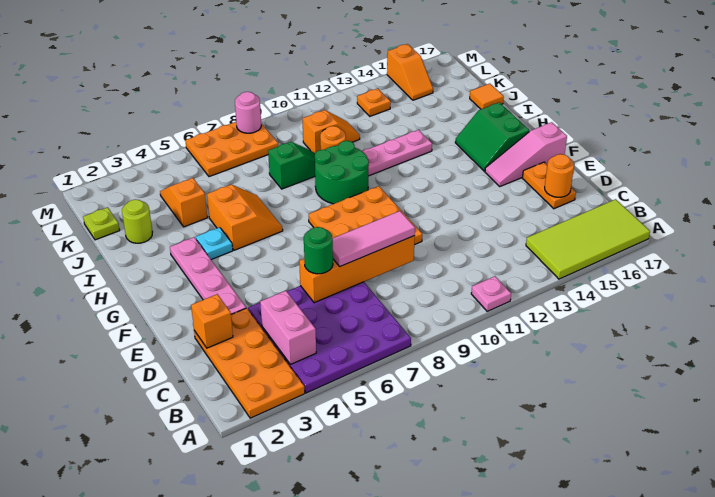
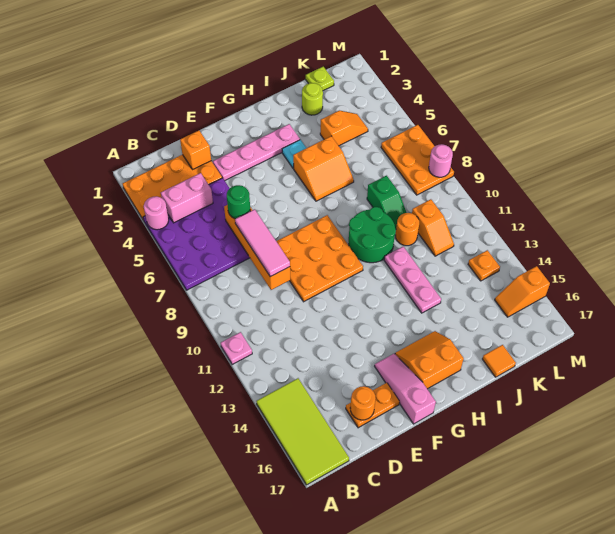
none -> pink round brick A4 level 2
green slope G15:H16 level 1 top 16 -> orange slope G15:H16 level 1 top 16

